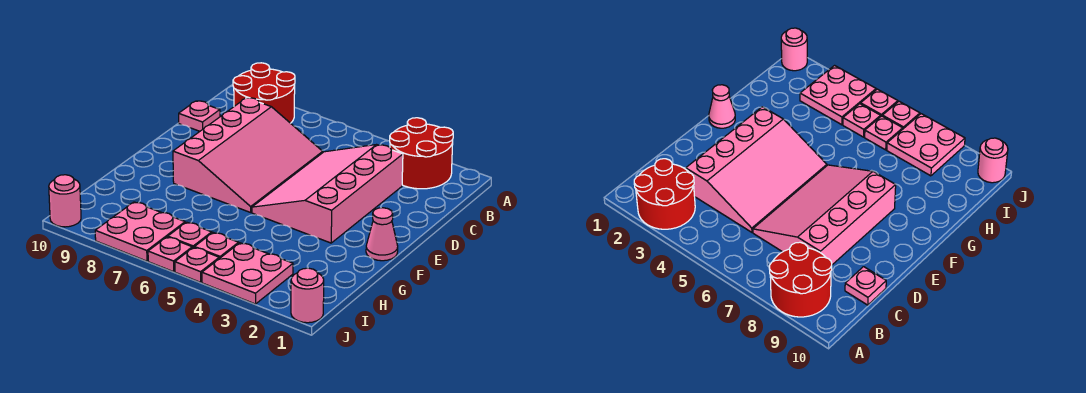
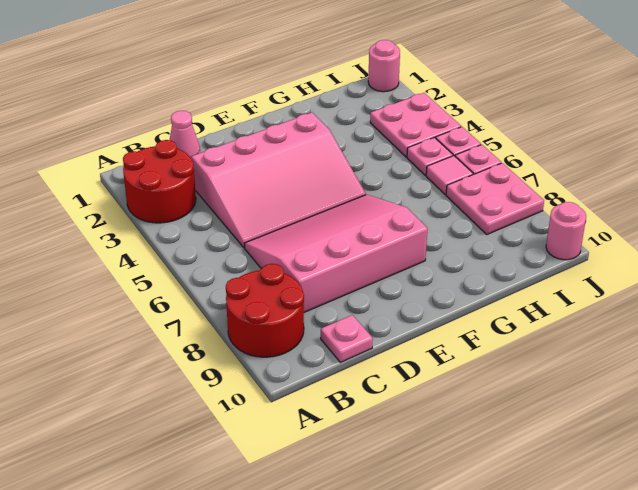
pink cone F1 level 1 -> pink cone C1 level 1
pink plate I6 level 1 -> pink tile I6 level 1

